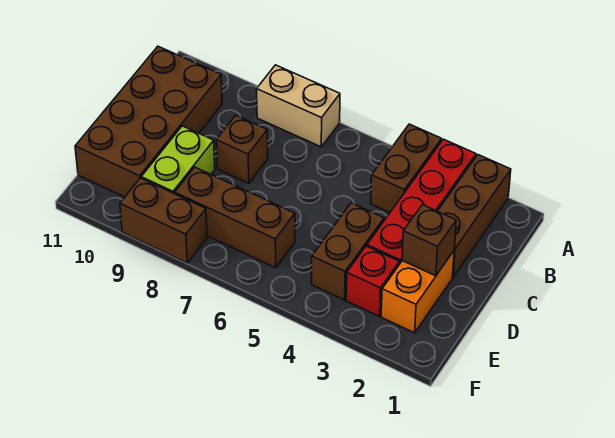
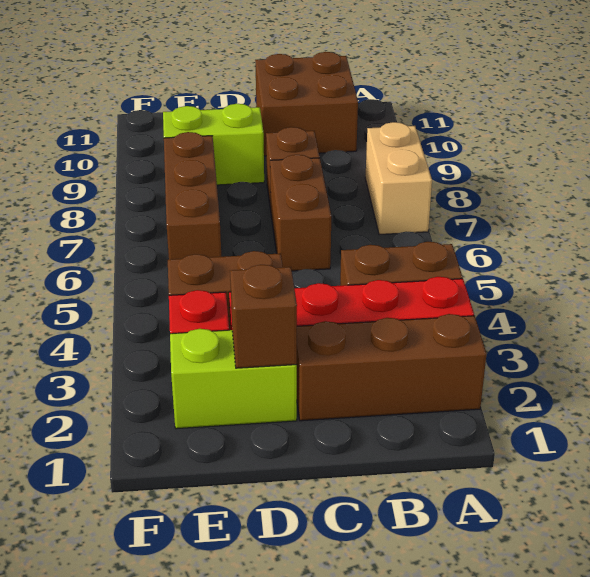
brown brick B10:E11 level 1 -> brown brick B10:C11 level 1
orange brick D2:E2 level 1 -> lime brick D2:E2 level 1
brown brick F8:F9 level 1 -> brown brick C6:C7 level 1

